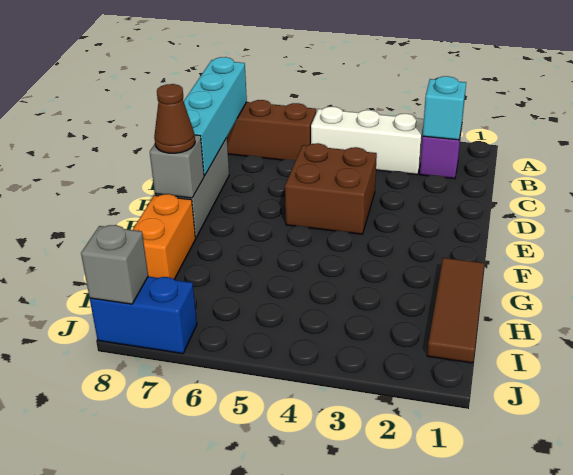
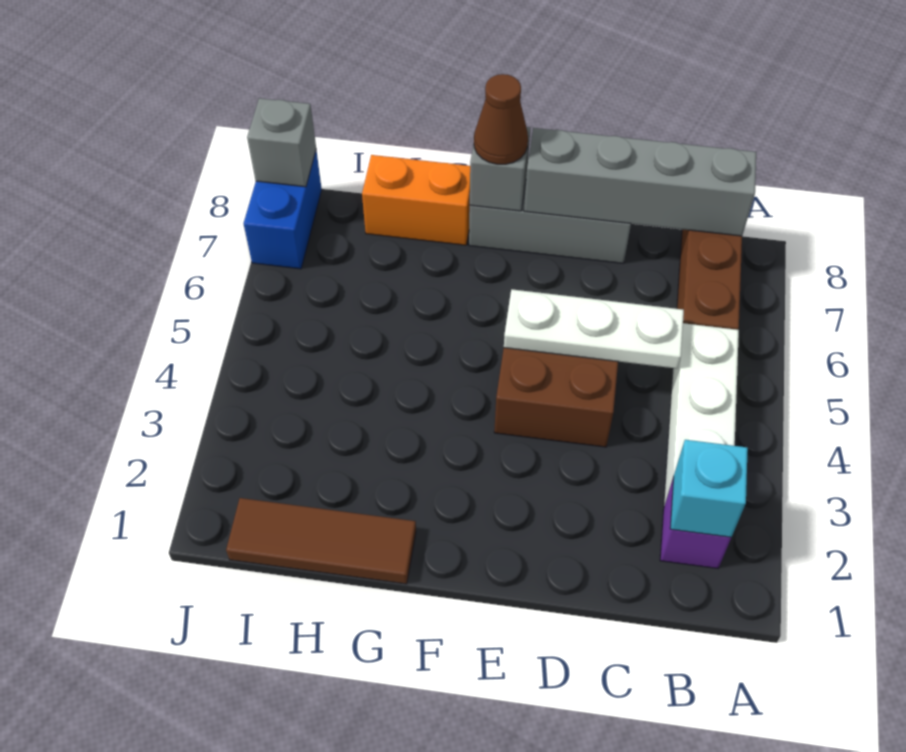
cyan brick B8:E8 level 2 -> grey brick B8:E8 level 2
none -> white plate C5:E5 level 2

